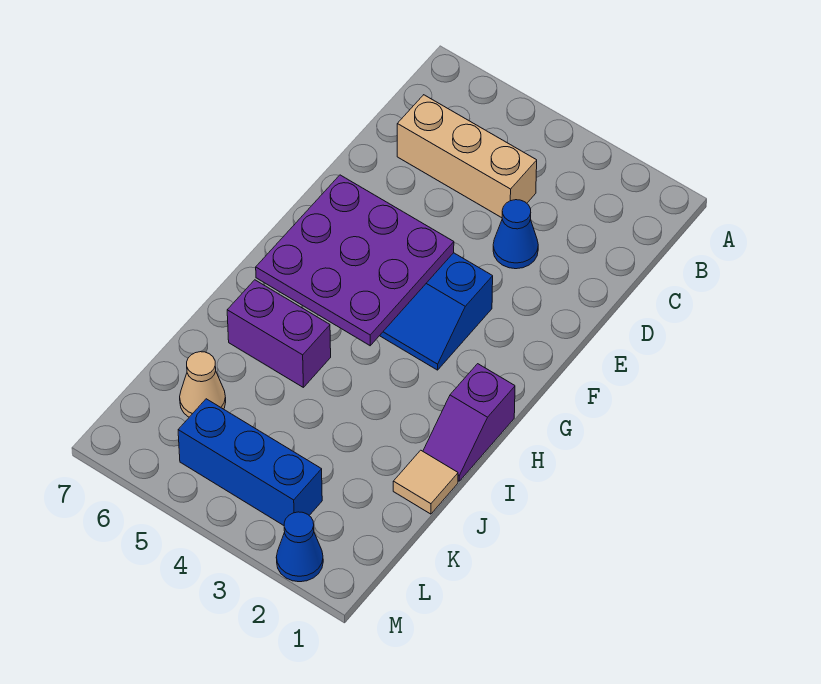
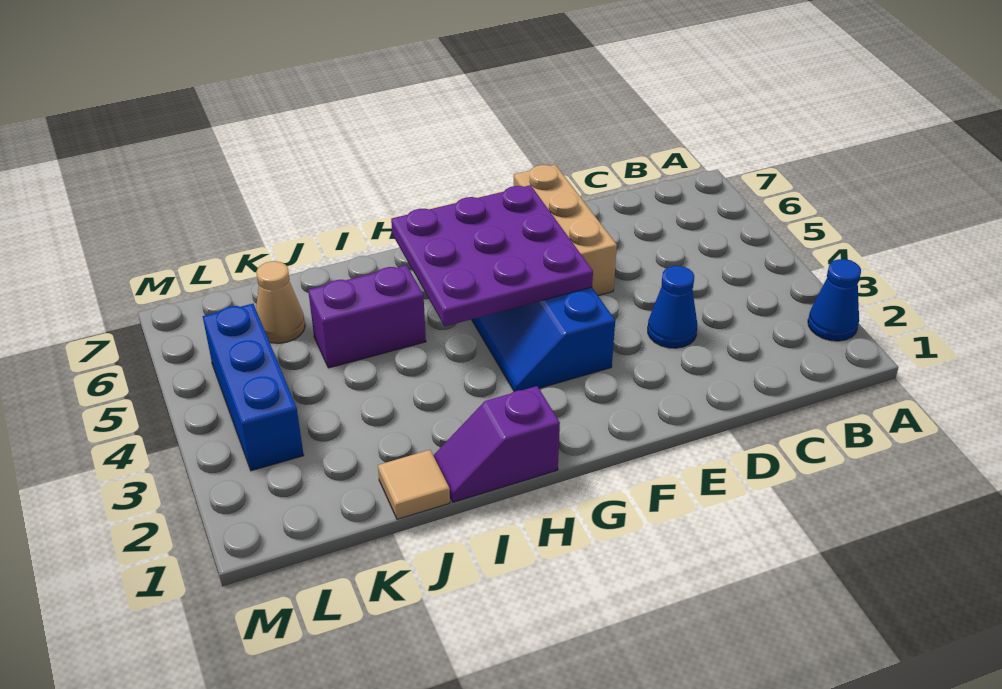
tan brick C4:C6 level 1 -> tan brick E5:E7 level 1
purple brick I5:I6 level 1 -> purple brick I5:J5 level 1
blue cone M2 level 1 -> blue cone A2 level 1

